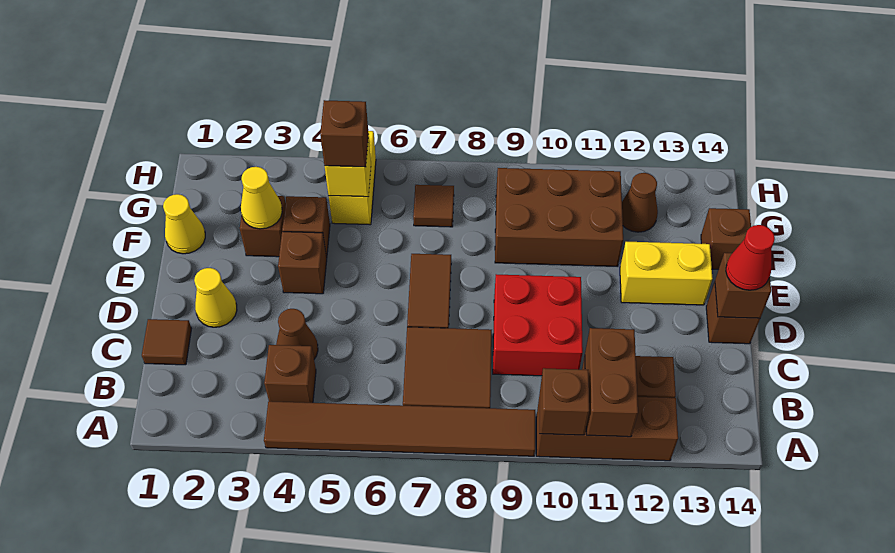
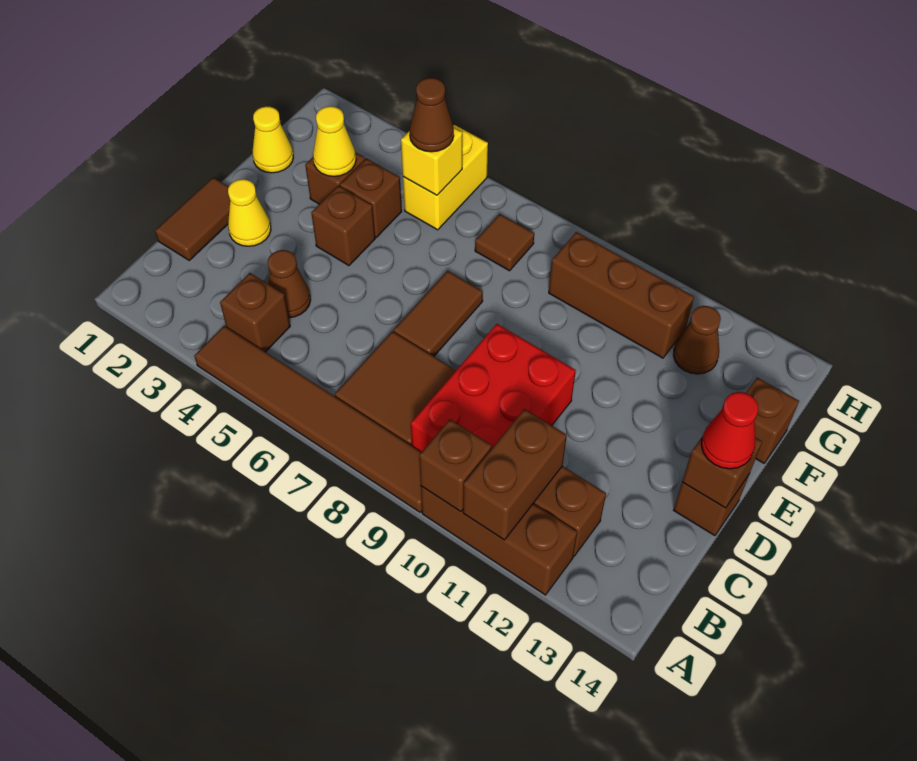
brown tile C1 level 1 -> brown tile C1:D1 level 1
red brick C9:D10 level 1 -> red brick B9:D10 level 1
yellow brick E12:E13 level 1 -> none
brown brick F9:G11 level 1 -> brown brick G9:G11 level 1
brown brick G5 level 3 -> brown cone G5 level 3

